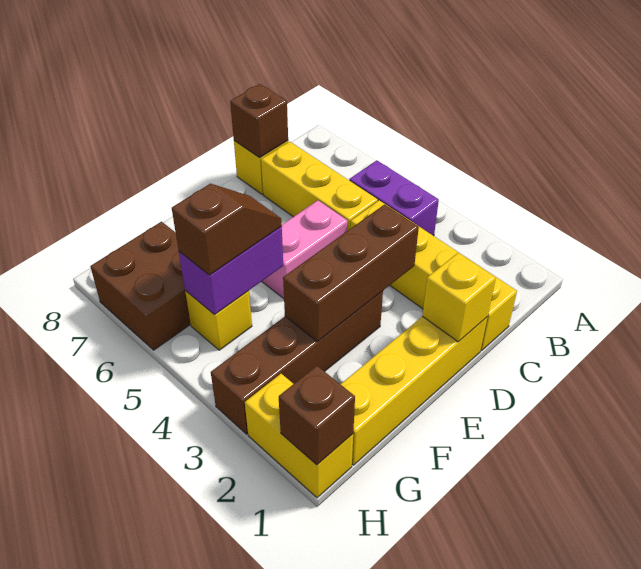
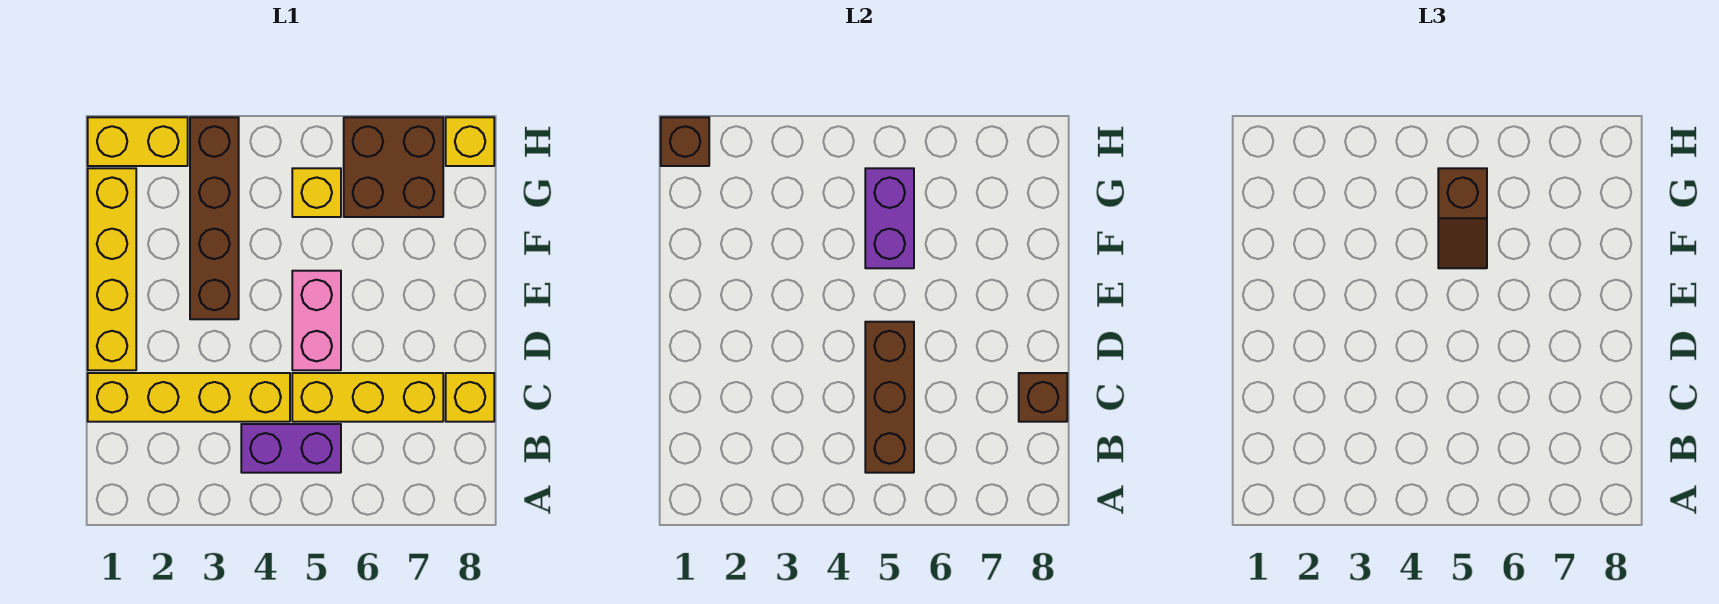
yellow brick D1 level 2 -> yellow brick H8 level 1
brown brick D3:F3 level 2 -> brown brick B5:D5 level 2

